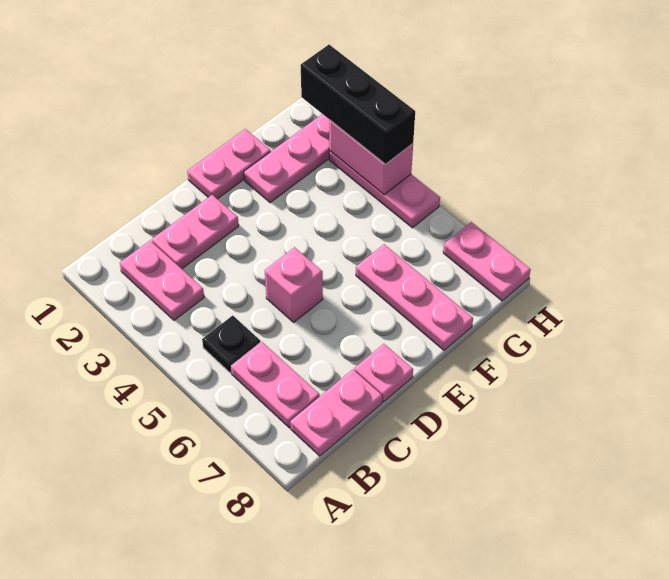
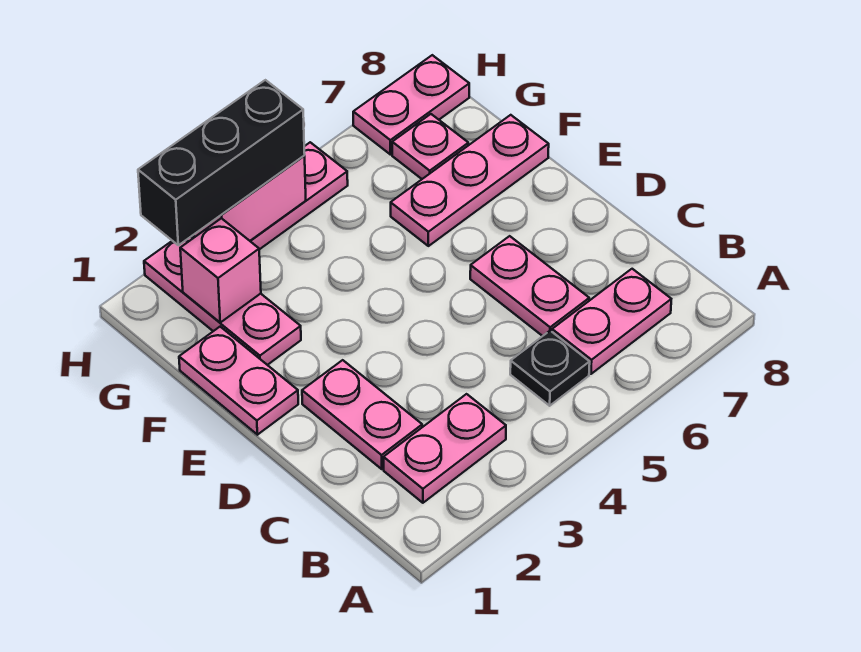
pink plate B8:C8 level 1 -> pink plate C6:D6 level 1
pink brick D5 level 1 -> pink brick G2 level 2
pink plate D8 level 1 -> pink plate G7 level 1

